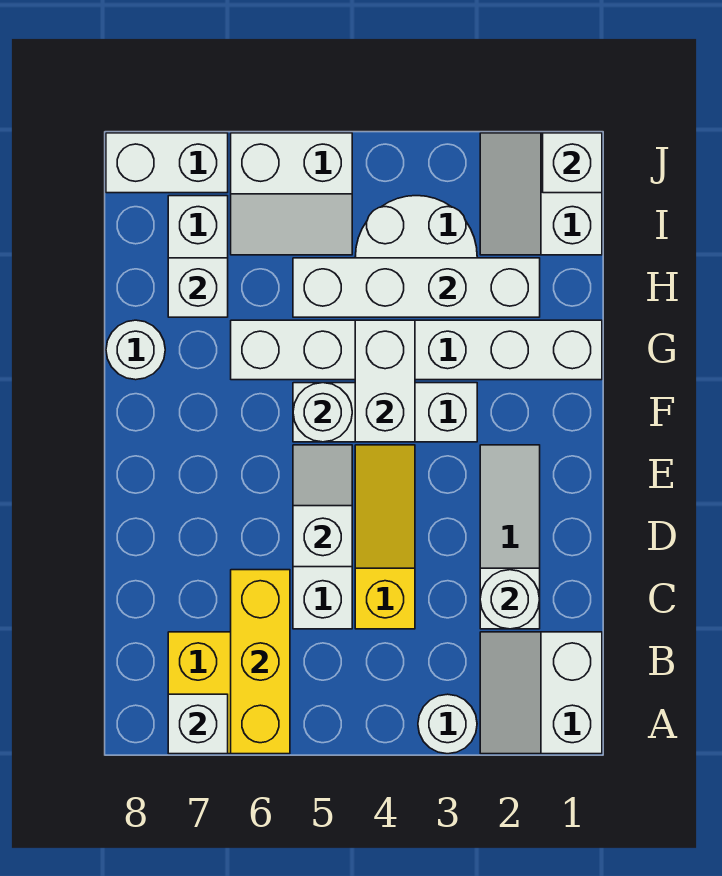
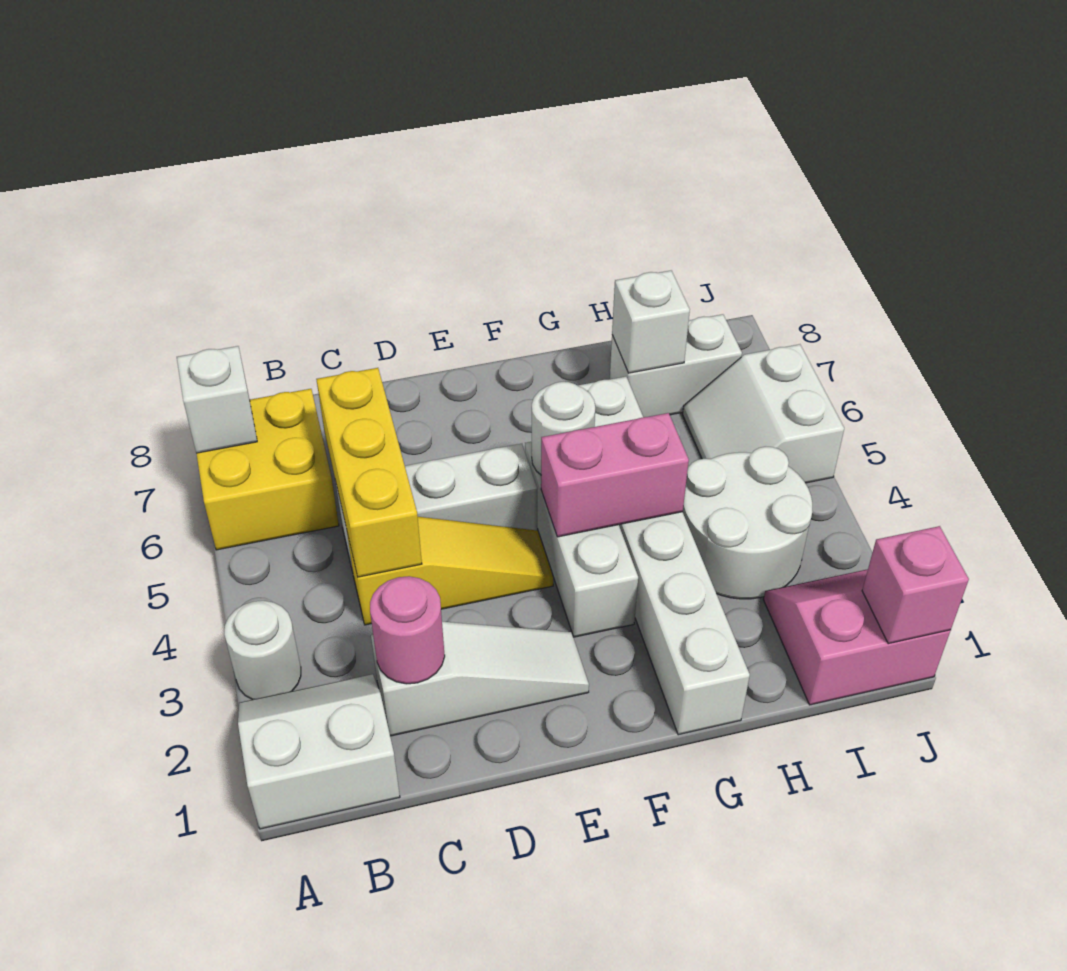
yellow brick A6:C6 level 2 -> yellow brick C4:C6 level 2
white round brick C2 level 2 -> pink round brick C2 level 2
white slope D5:E5 level 2 top D -> none
white brick F4:G4 level 2 -> pink brick F4:G4 level 2
white round brick G8 level 1 -> none
white brick H2:H5 level 2 -> none
white slope I1:J2 level 1 top 1 -> pink slope I1:J2 level 1 top 1
white brick J1 level 2 -> pink brick J1 level 2
white brick J7:J8 level 1 -> none

